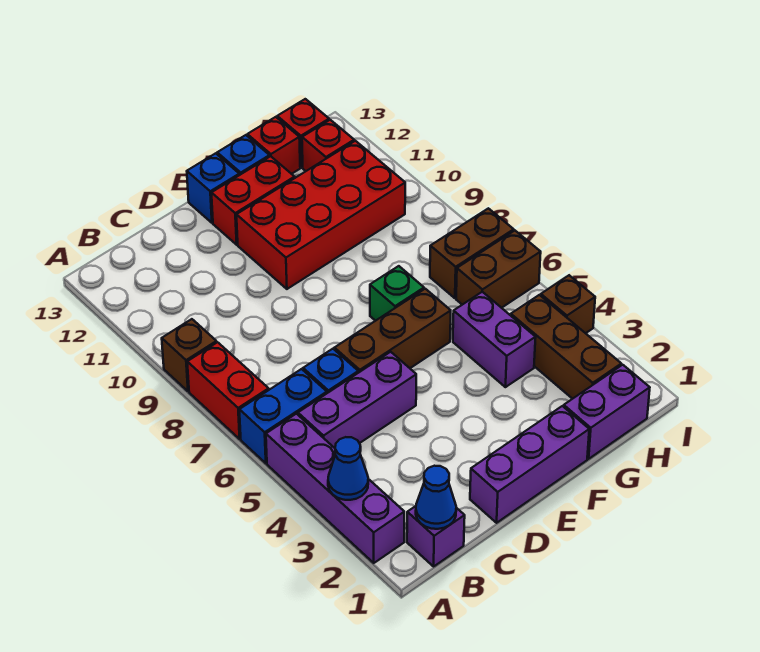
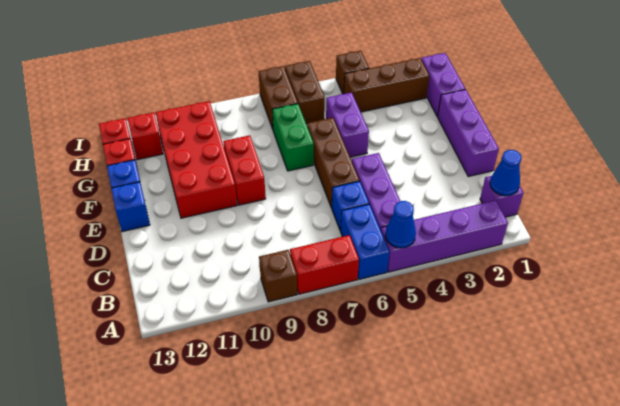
blue cone A3 level 2 -> blue cone A5 level 2
red brick E12:F12 level 1 -> red brick E9:F9 level 1
green brick F7 level 1 -> green brick F7:G7 level 1
purple brick G4:G5 level 1 -> purple brick F5:G5 level 1

